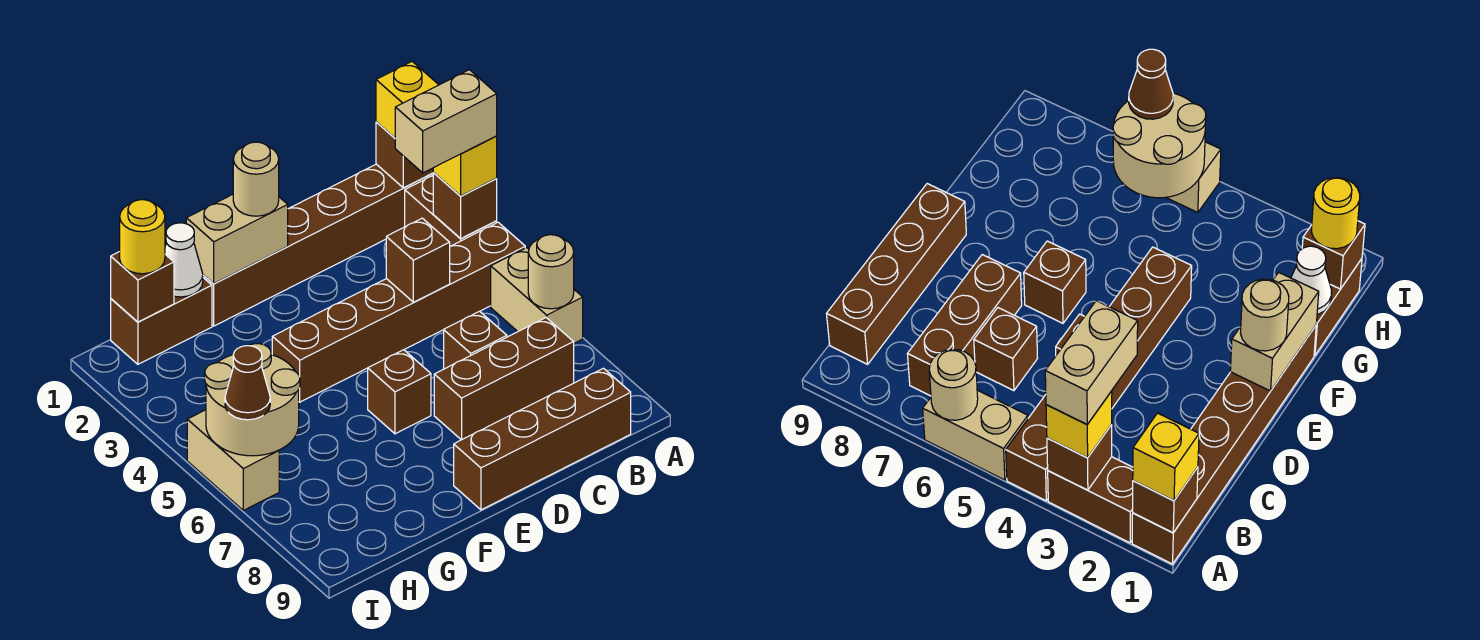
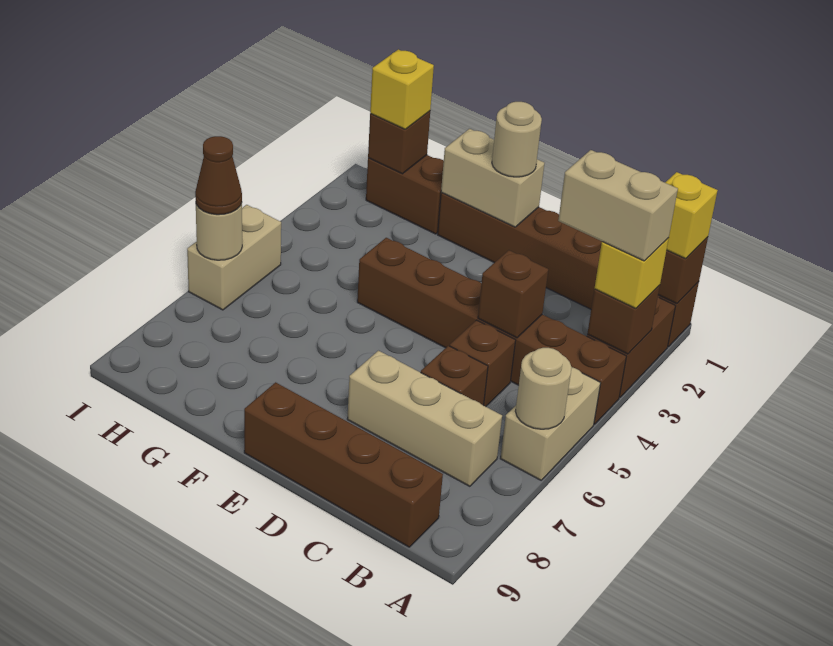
brown brick B7:D7 level 1 -> tan brick B7:D7 level 1
brown brick E6 level 1 -> brown brick C5 level 1
white cone G1 level 2 -> none
yellow round brick H1 level 3 -> yellow brick H1 level 3
tan round brick H5:I6 level 2 -> tan round brick I6 level 2

